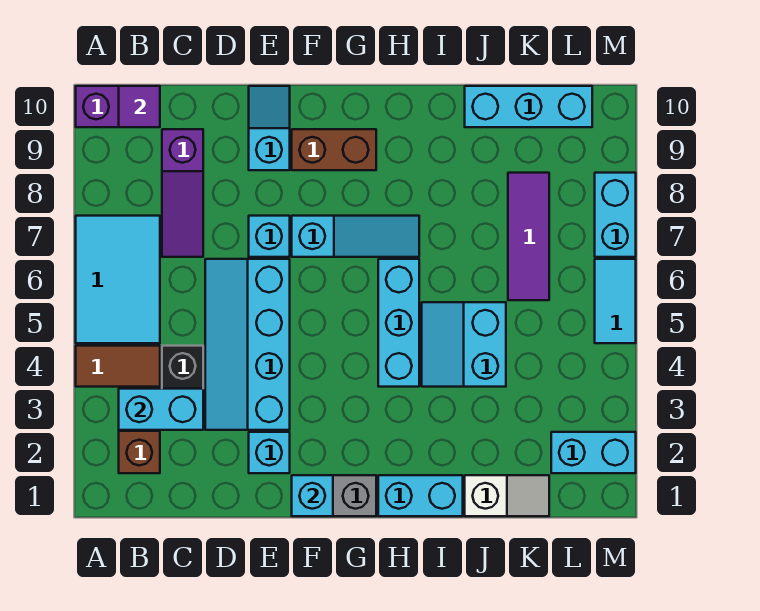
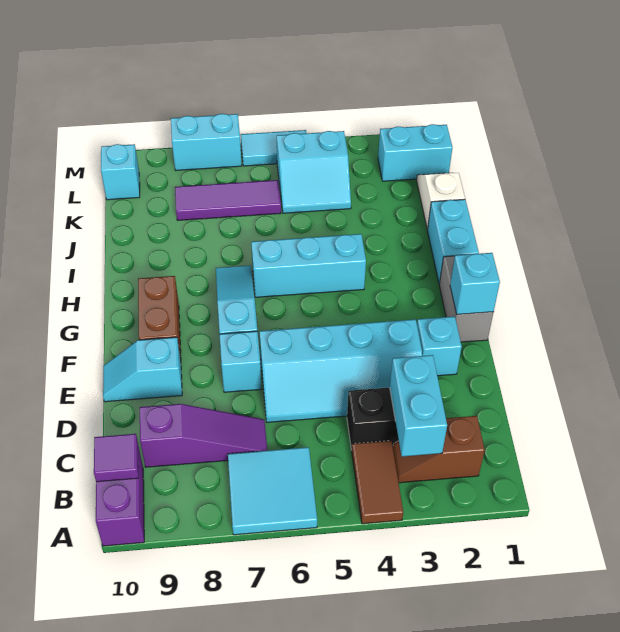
cyan tile A5:B7 level 1 -> cyan tile A6:B7 level 1
cyan slope I4:J5 level 1 top J -> cyan slope K4:L5 level 1 top L
cyan brick J10:L10 level 1 -> cyan brick L10 level 1
cyan brick L2:M2 level 1 -> cyan brick L1:L2 level 1

